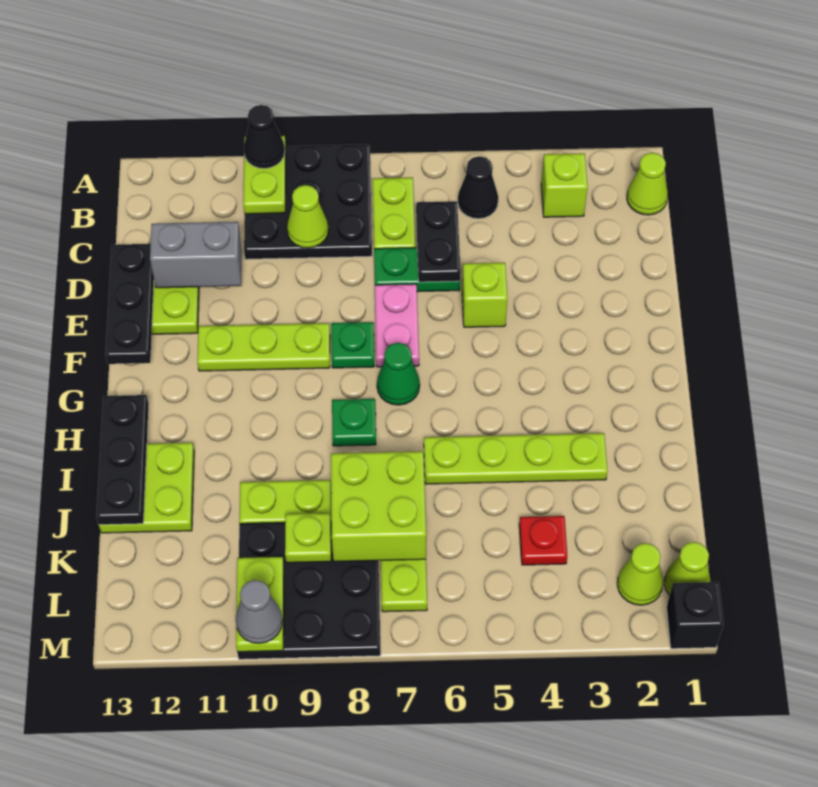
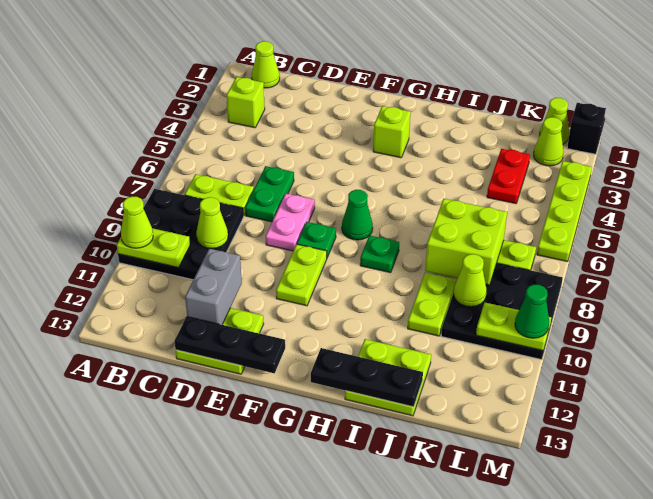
black cone A10 level 3 -> lime cone A10 level 3
black cone B5 level 1 -> none
black plate C6:D6 level 2 -> none
lime brick E5 level 1 -> lime brick G3 level 1
pink plate E7:F7 level 1 -> pink plate E7:E8 level 1
lime plate F9:F11 level 1 -> lime plate F9:F10 level 1
lime plate I3:I6 level 1 -> lime plate M3:M6 level 1
red plate K4 level 1 -> red plate K3:K4 level 1
lime plate K9 level 2 -> lime cone K9 level 2
grey cone M10 level 3 -> green cone M10 level 3

